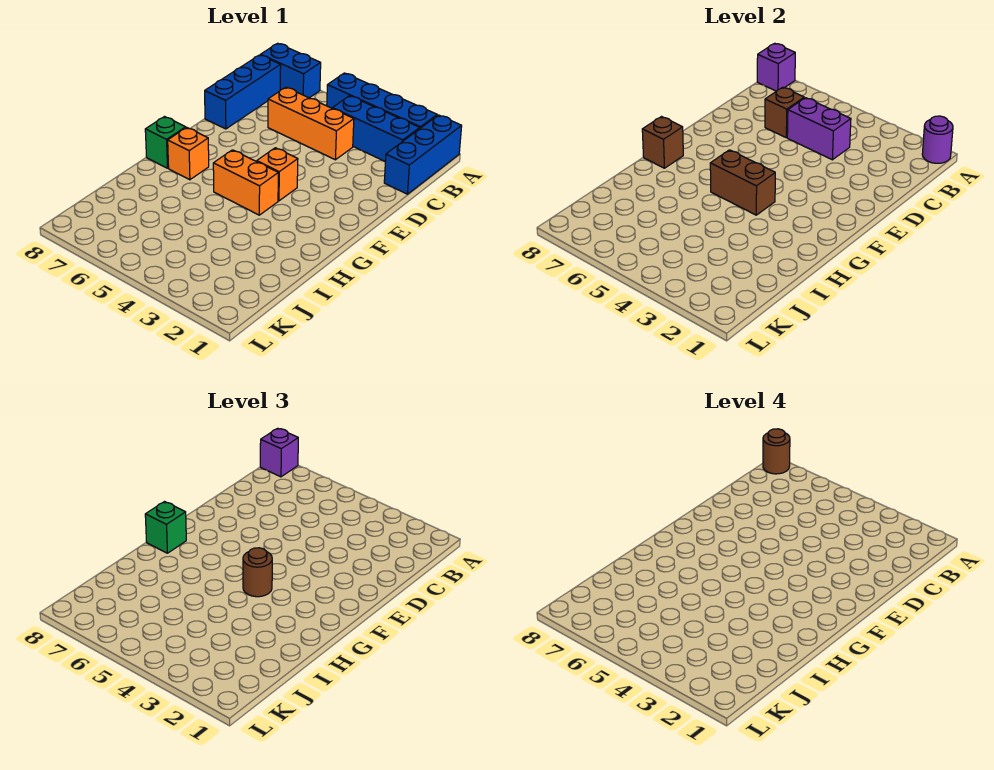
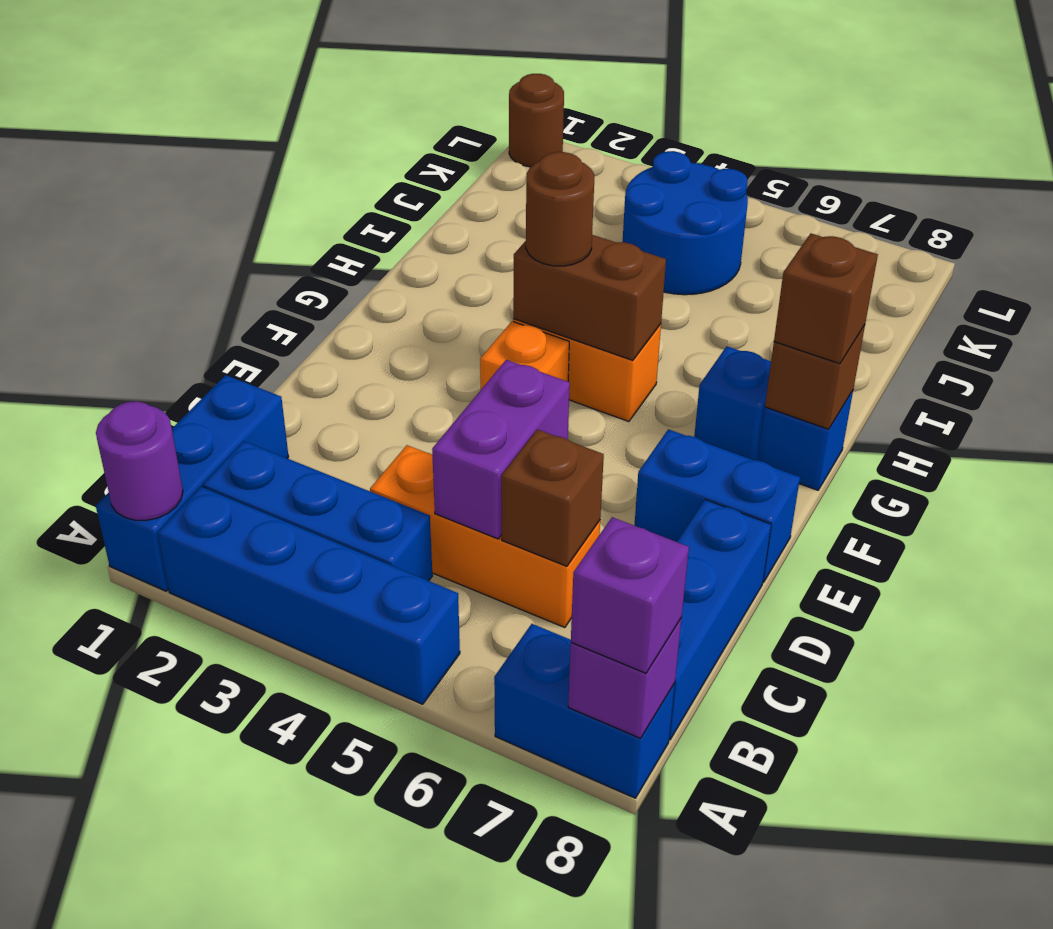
brown round brick A8 level 4 -> brown round brick L1 level 1
purple brick C4:C5 level 2 -> purple brick C5:D5 level 2
none -> blue brick E7:E8 level 1
orange brick G7 level 1 -> blue brick G7 level 1
green brick G8 level 1 -> blue brick G8 level 1
green brick G8 level 3 -> brown brick G8 level 3
none -> blue round brick J4:K5 level 1

